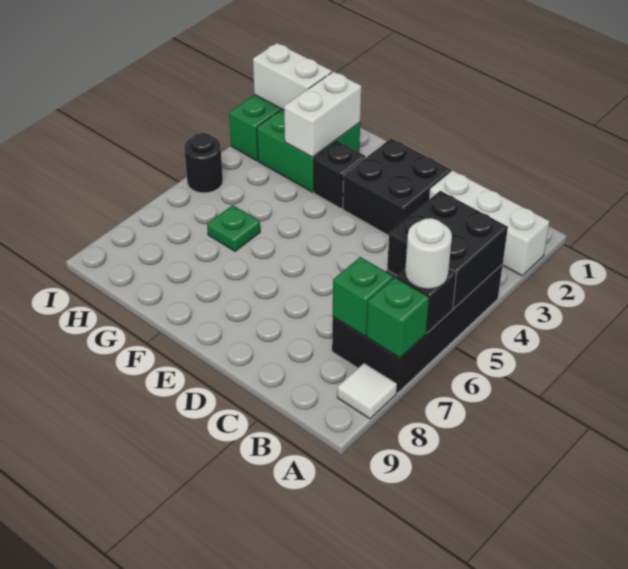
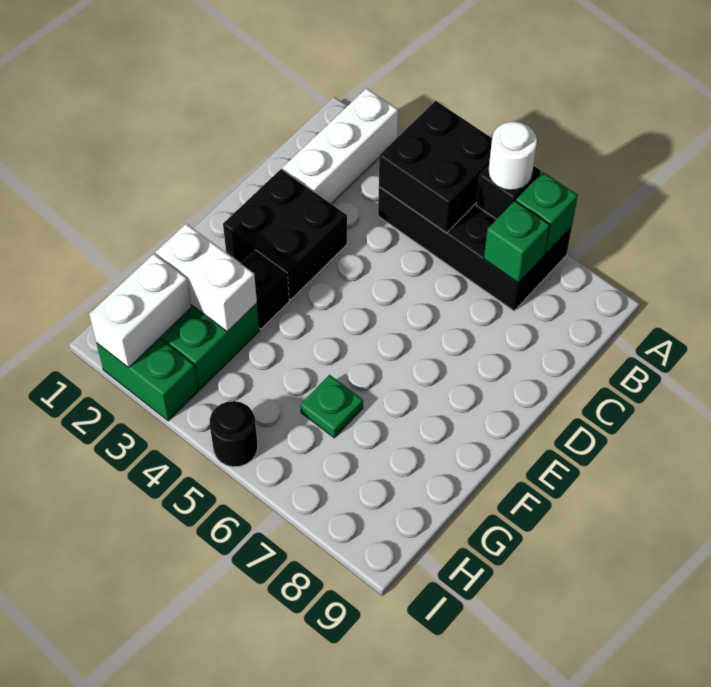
white tile A8 level 1 -> none

